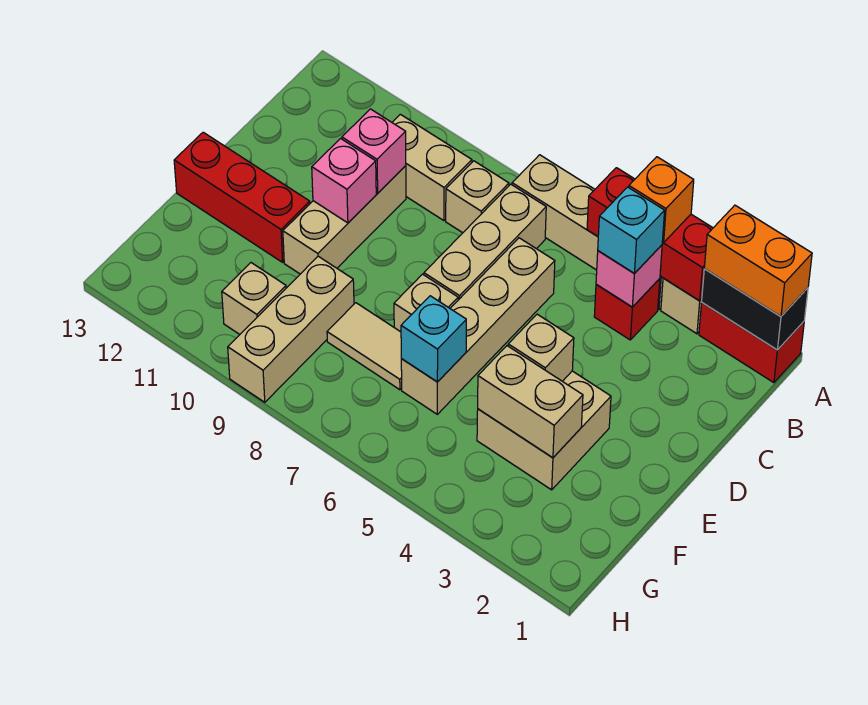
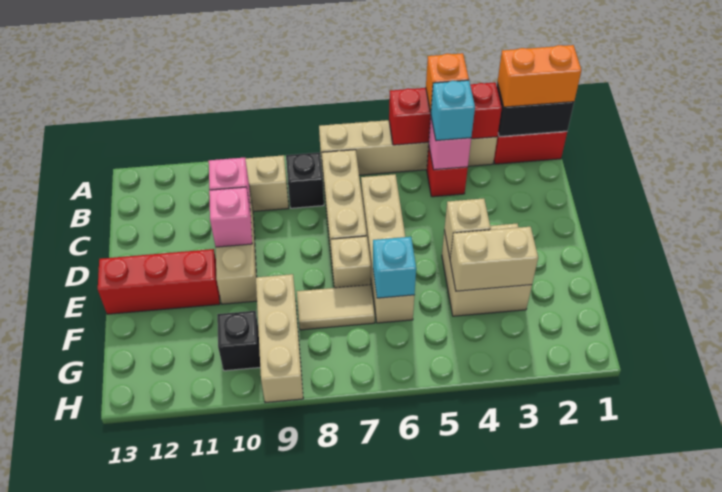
tan brick B8 level 1 -> black brick B8 level 1
tan brick G10 level 1 -> black brick G10 level 1

